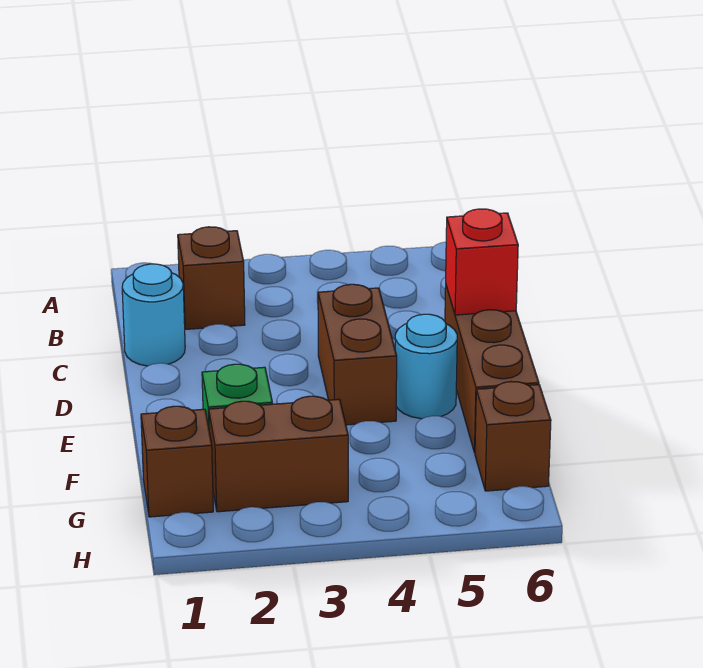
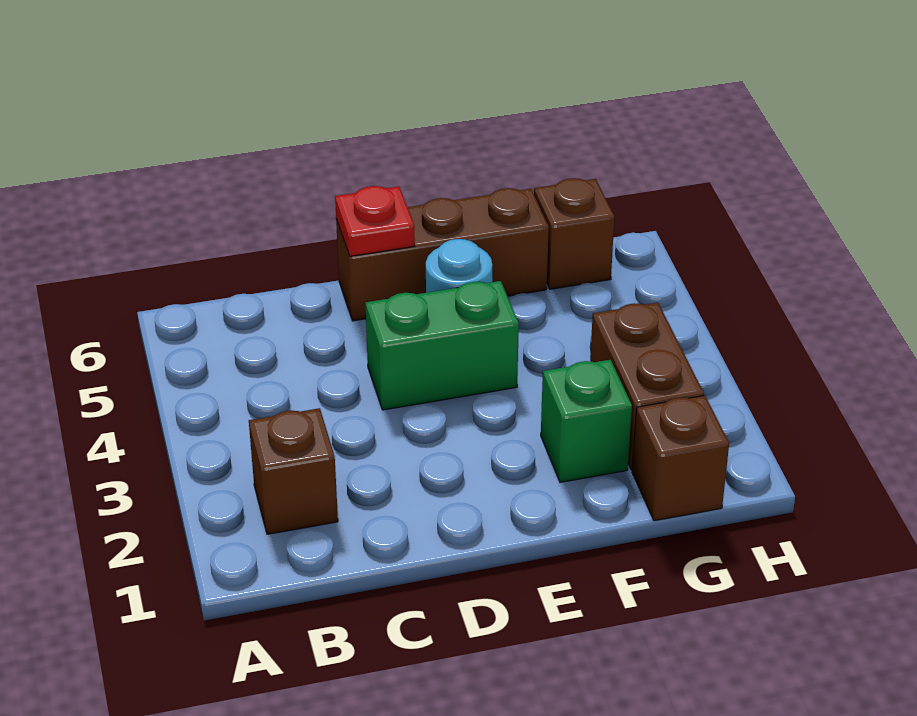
cyan round brick C1 level 1 -> none
brown brick D4:E4 level 1 -> green brick D4:E4 level 1
red brick D6 level 2 -> red plate D6 level 2

